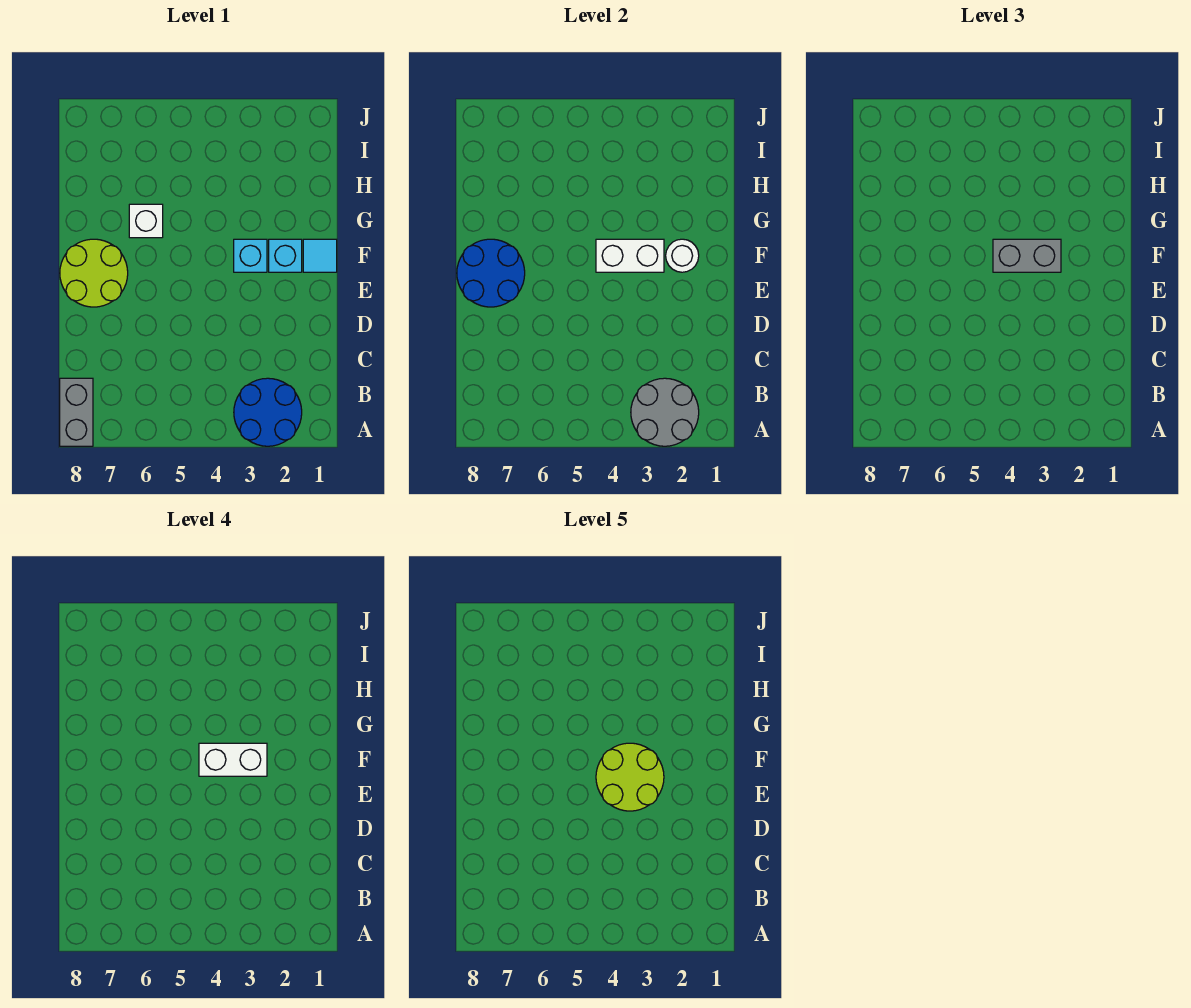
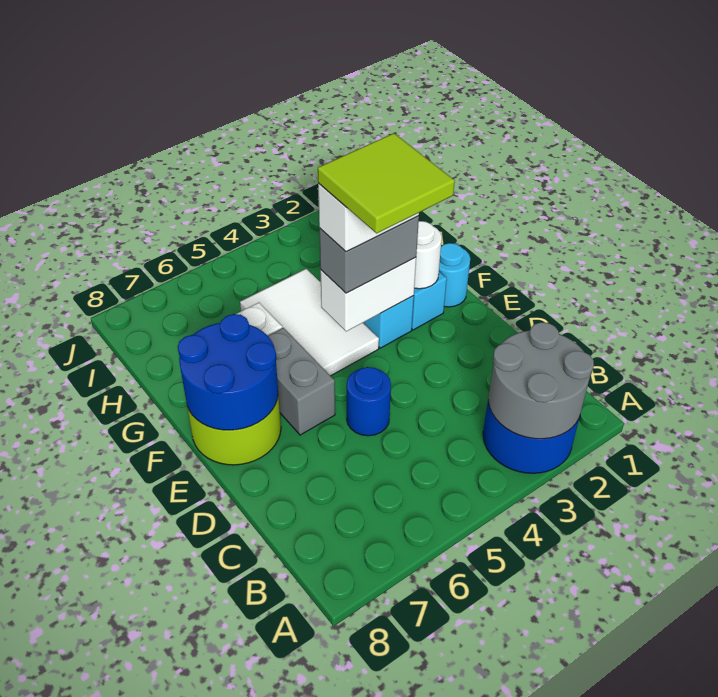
grey brick A8:B8 level 1 -> grey brick E6:F6 level 1
none -> blue round brick D5 level 1
lime round brick E3:F4 level 5 -> lime tile E3:F4 level 5
cyan tile F1 level 1 -> cyan round brick F1 level 1
none -> white tile F4:H5 level 1

